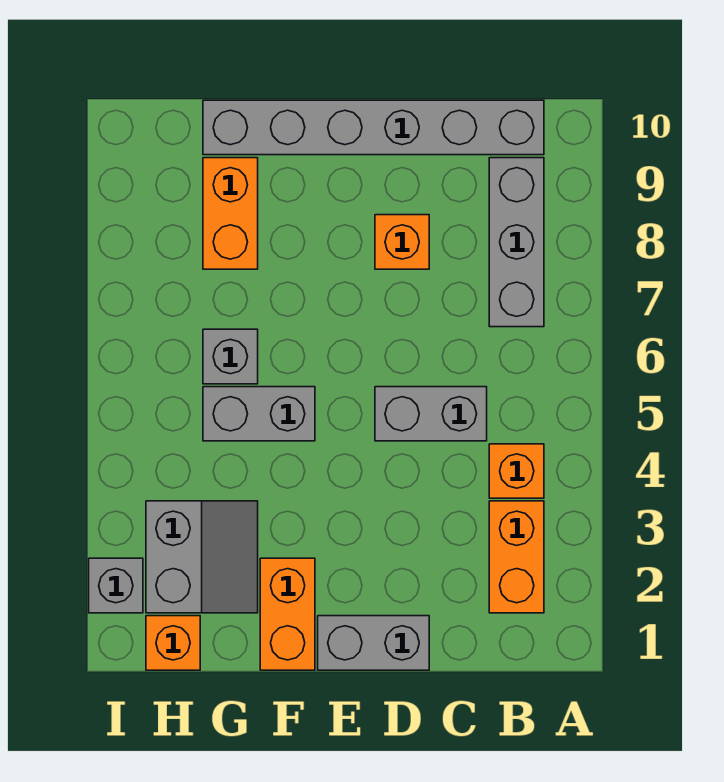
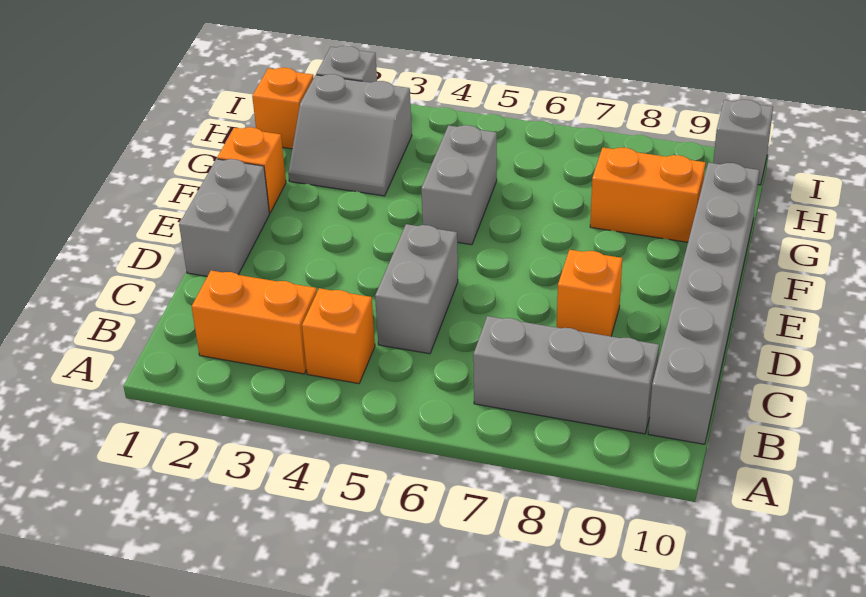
orange brick F1:F2 level 1 -> orange brick F1 level 1
grey brick G6 level 1 -> grey brick I10 level 1

